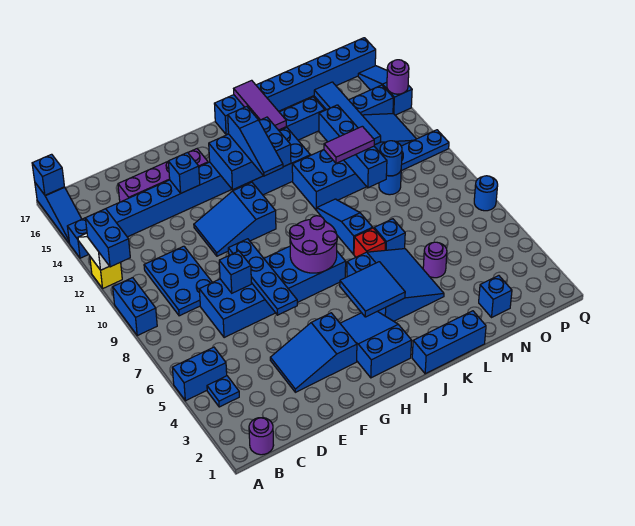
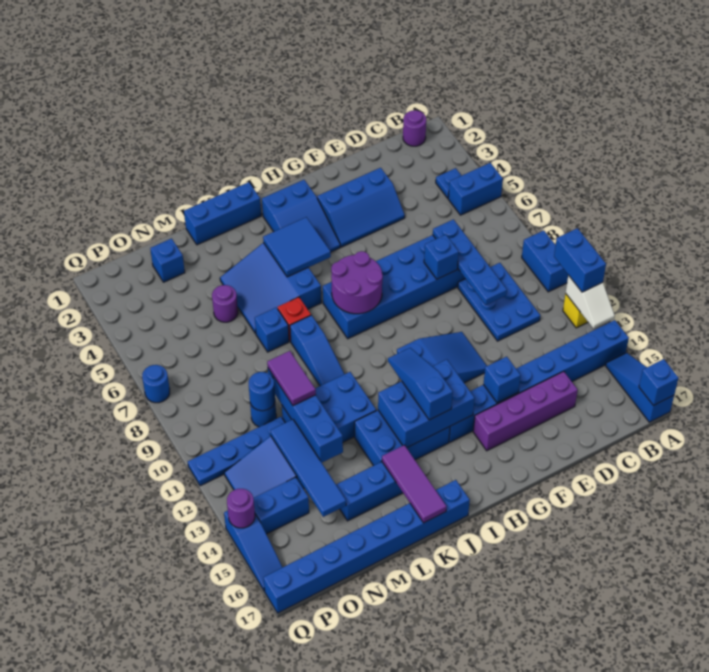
blue slope E3:G4 level 1 top G -> blue slope E3:G4 level 1 top 3
blue plate F6:F9 level 2 -> blue plate D7:D10 level 2
purple tile L11:M11 level 3 -> purple tile M10:M11 level 3

